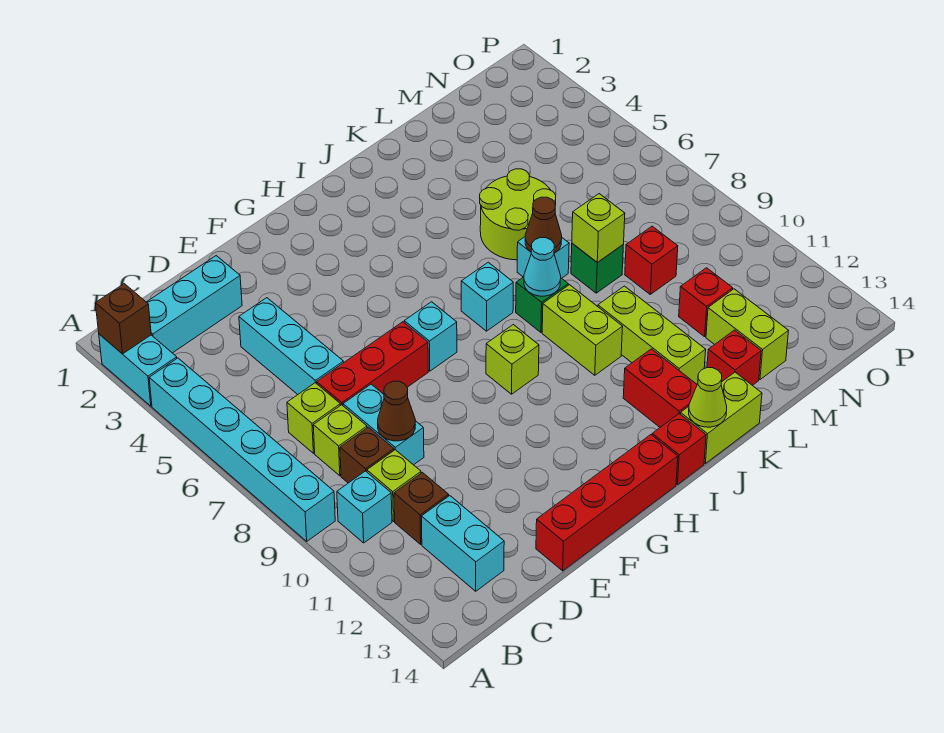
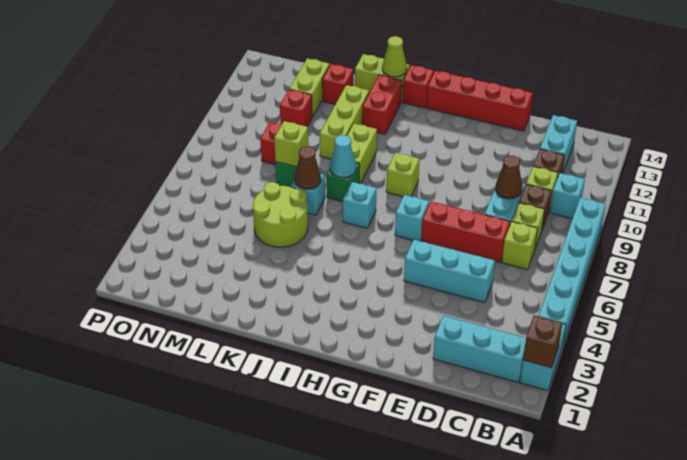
cyan brick D4:D6 level 1 -> cyan brick D5:F5 level 1

